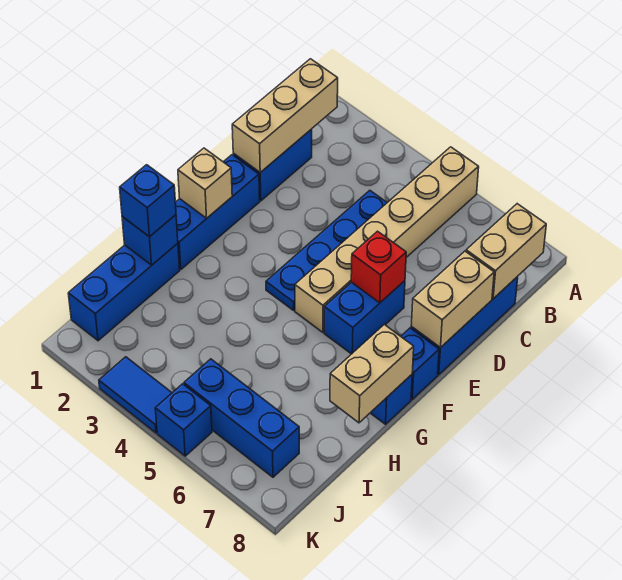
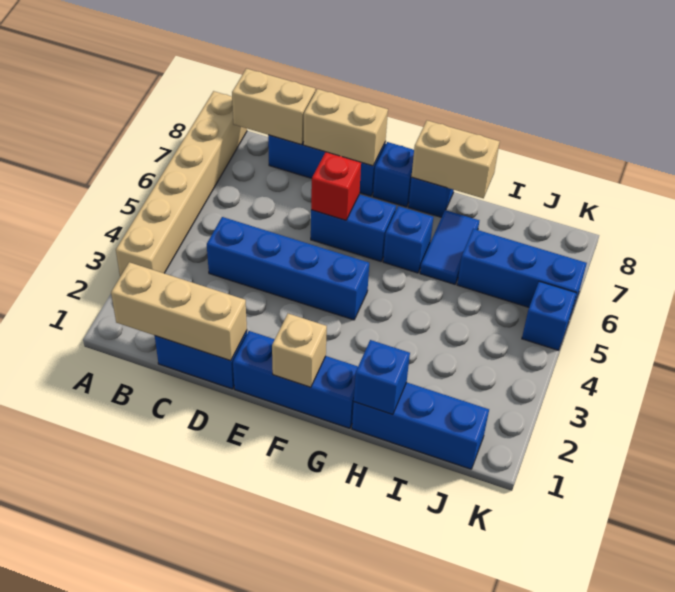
tan brick A5:F5 level 1 -> tan brick A3:A8 level 1
blue plate C4:F4 level 1 -> blue brick C4:F4 level 1
blue brick H1 level 3 -> blue brick G6 level 1
blue brick J5:J7 level 1 -> blue brick I6:K6 level 1
blue tile K3:K4 level 1 -> blue tile H6:H7 level 1

